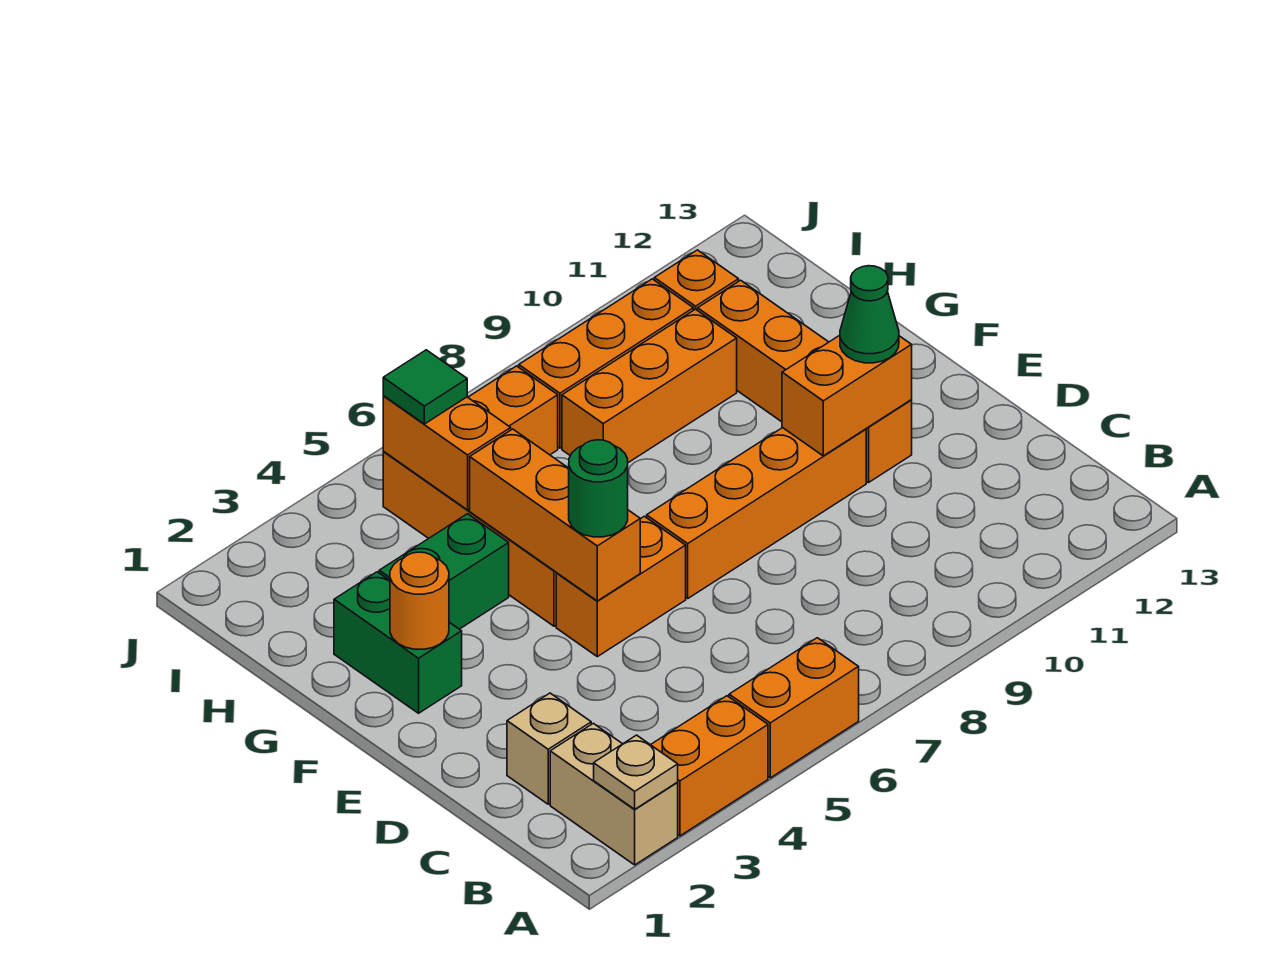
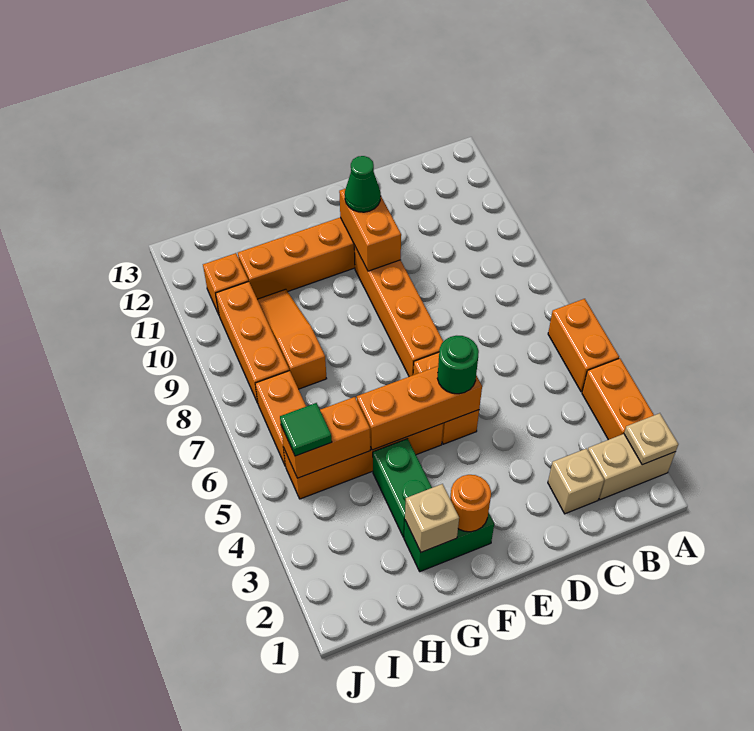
none -> tan brick G2 level 2
orange brick H8:H10 level 1 -> orange slope H8:H10 level 1 top 8

